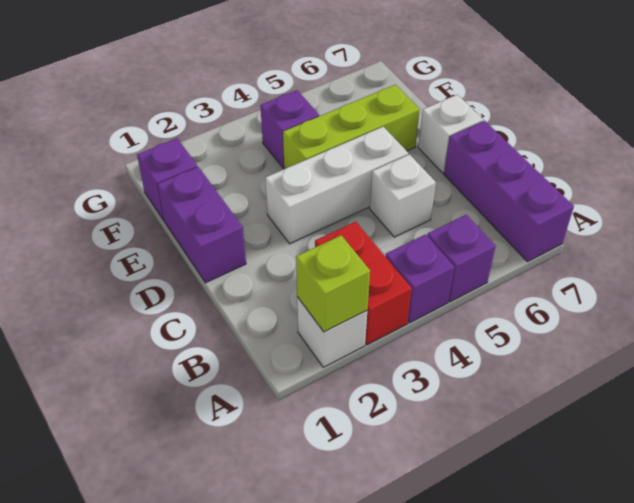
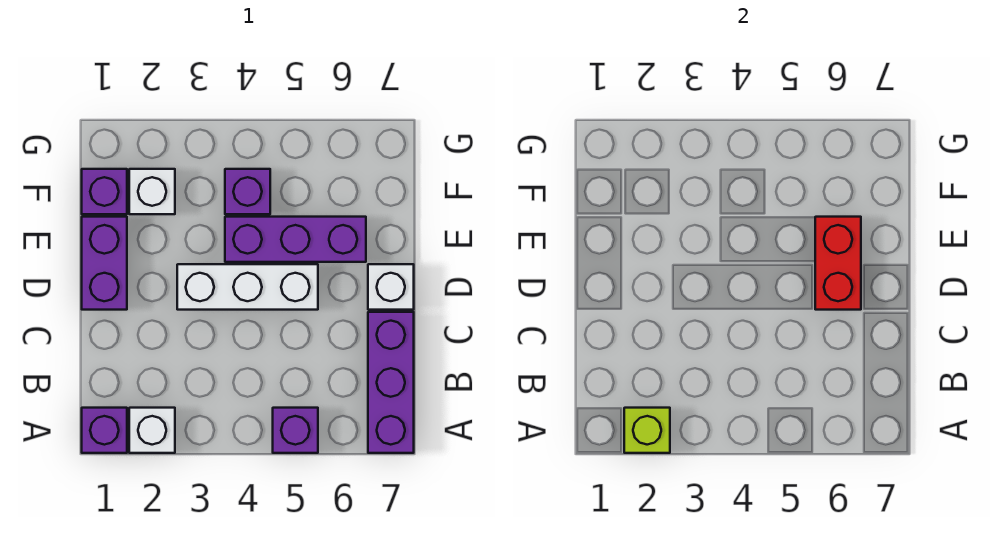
red brick A3:B3 level 1 -> red brick D6:E6 level 2
purple brick A4 level 1 -> purple brick A1 level 1
white brick C5 level 1 -> white brick F2 level 1
lime brick E4:E6 level 1 -> purple brick E4:E6 level 1

